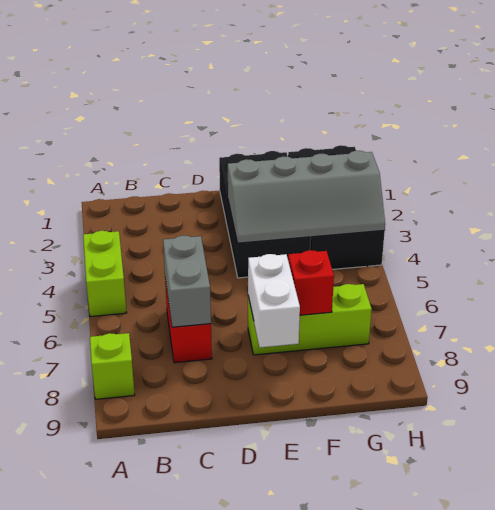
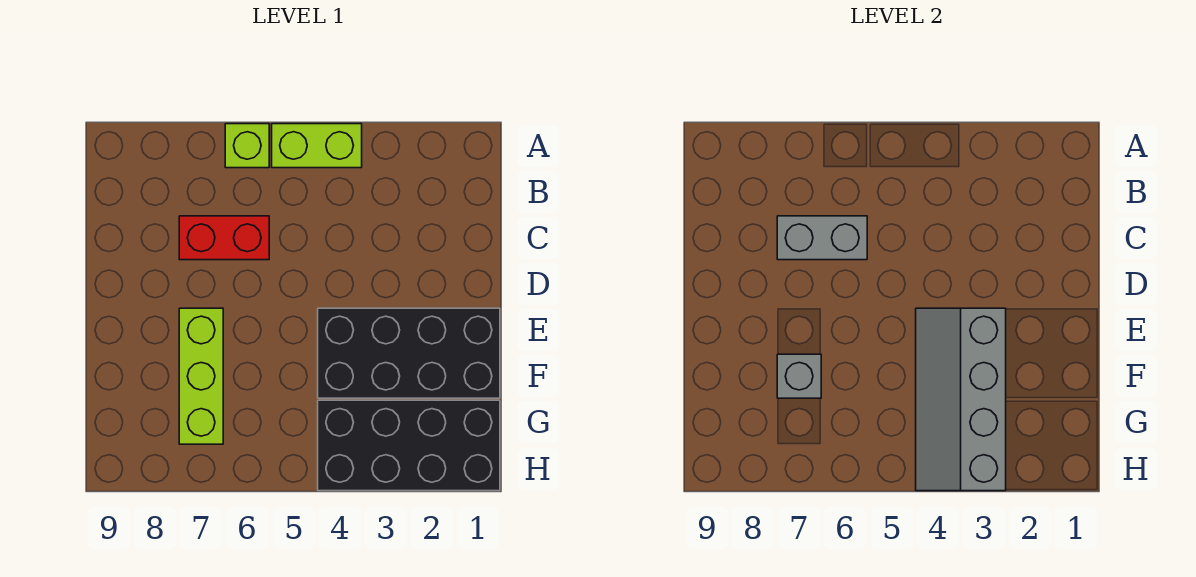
lime brick A8 level 1 -> lime brick A6 level 1
white brick E7:E8 level 2 -> none
red brick F7 level 2 -> grey brick F7 level 2

